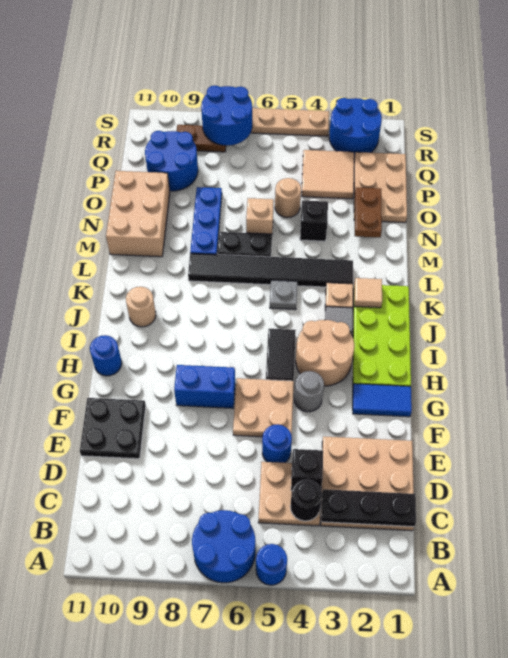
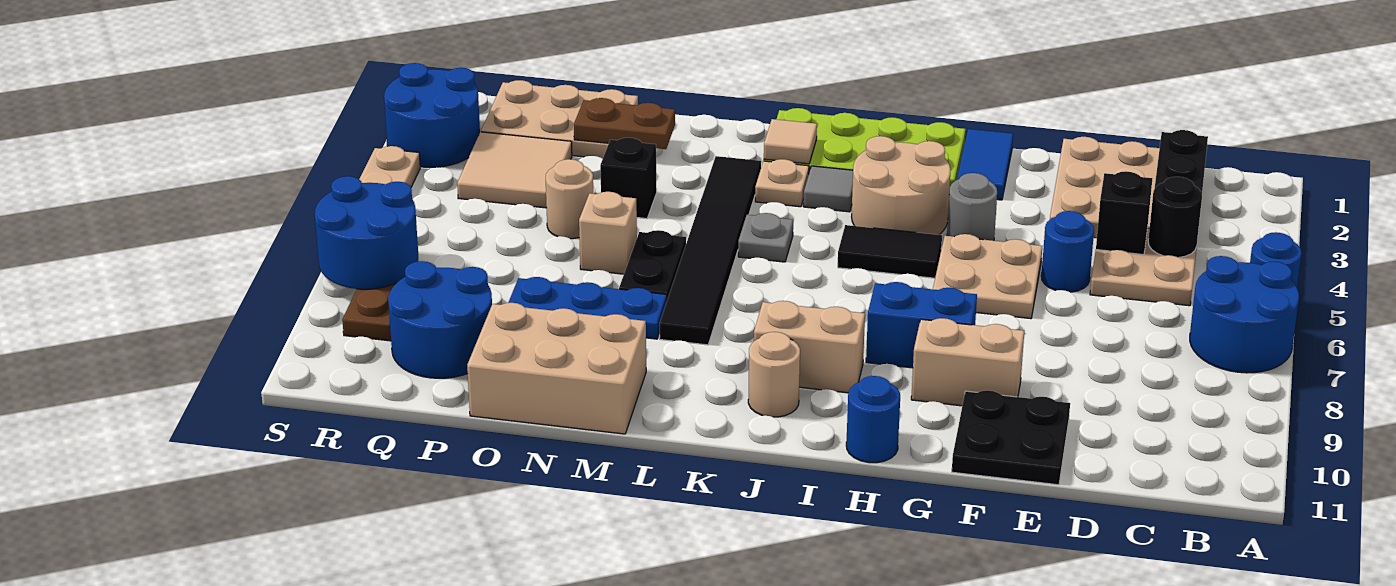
none -> tan brick F9:G9 level 1
blue brick G7:G8 level 1 -> blue brick G8:H8 level 1
none -> tan brick I9:J9 level 1

